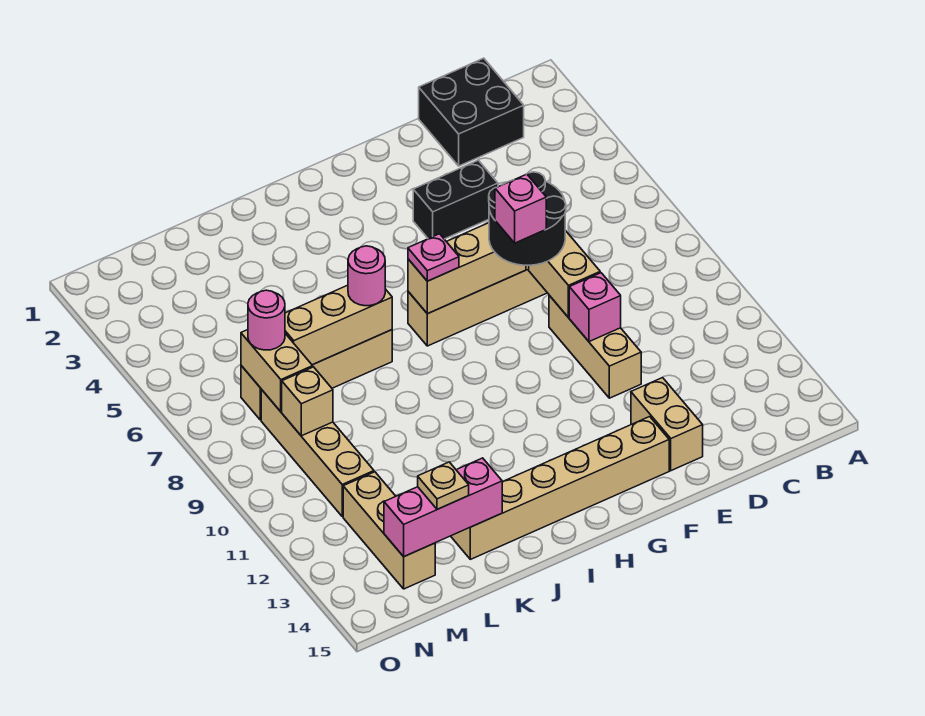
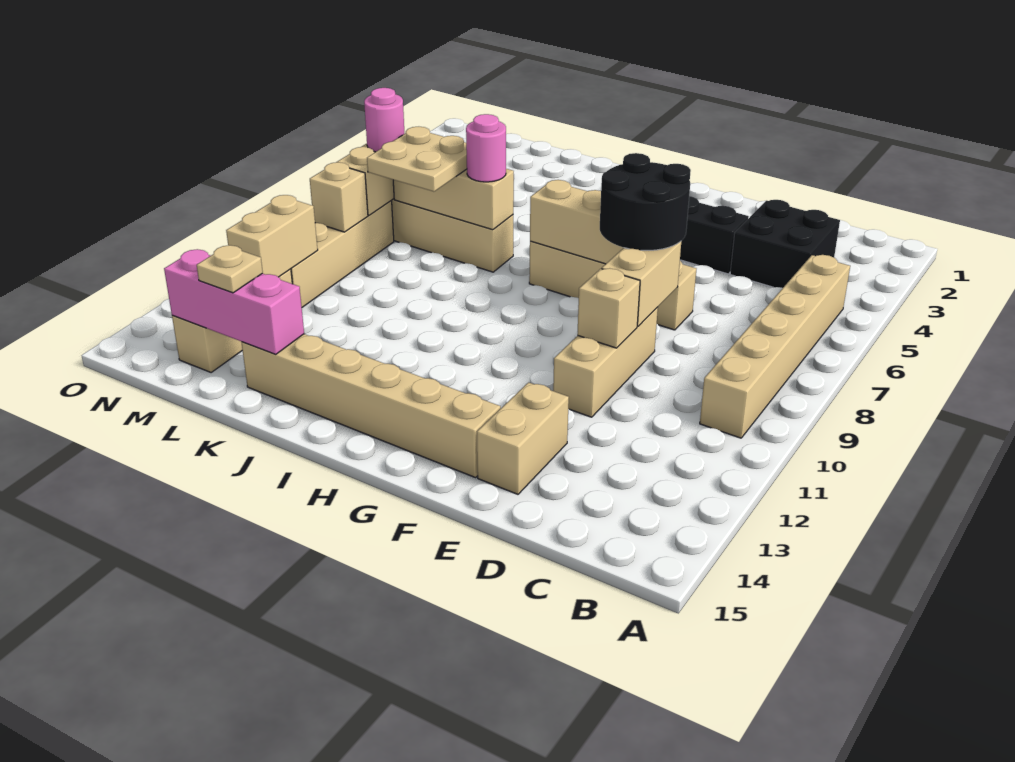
none -> tan brick B5:B10 level 1
black brick C1:D2 level 1 -> black brick C3:D4 level 1
pink brick E10 level 2 -> tan brick E10 level 2
pink brick F8 level 4 -> none
pink plate H7 level 3 -> none
none -> tan plate K7:L8 level 3
none -> tan brick M11:M12 level 2

